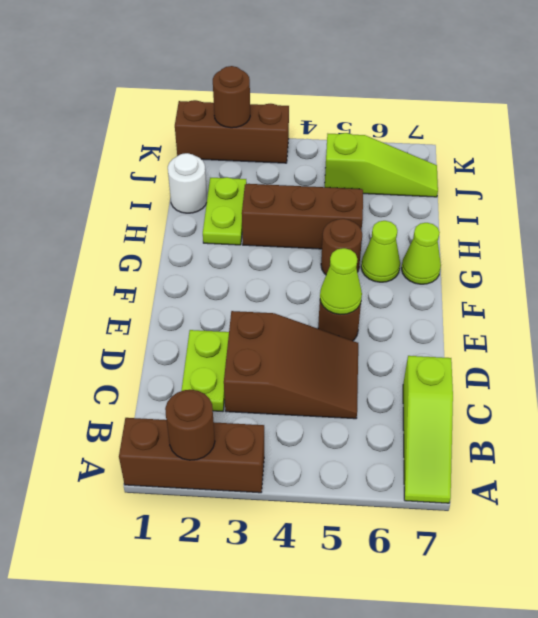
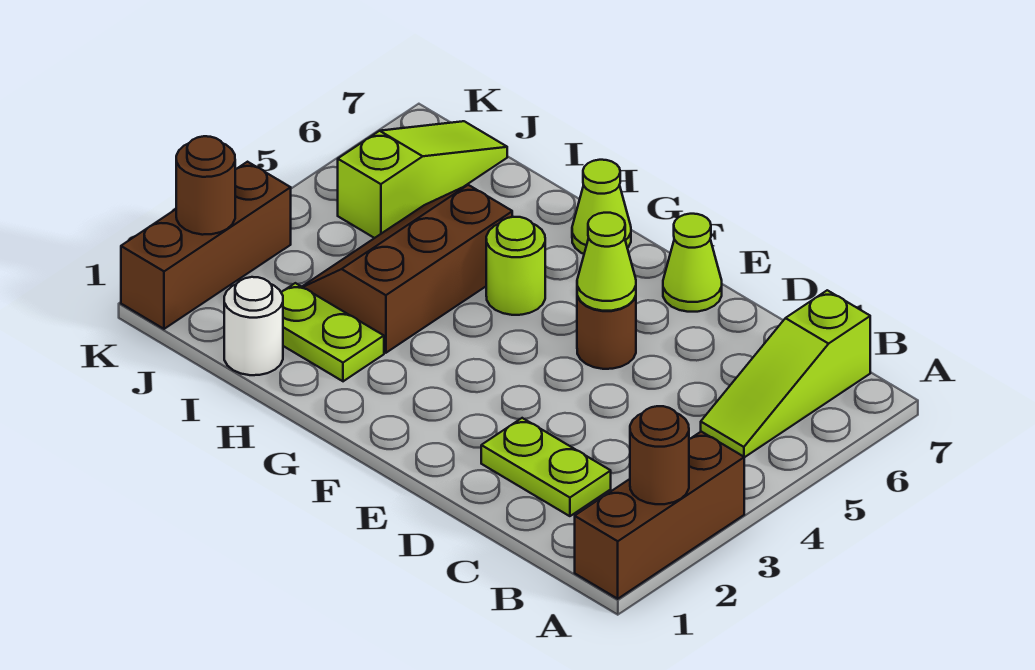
lime slope A7:C7 level 1 top C -> lime slope B5:B7 level 1 top 7
brown slope C3:D5 level 1 top 3 -> none
brown round brick G5 level 1 -> lime round brick G5 level 1
lime cone G6 level 1 -> lime cone E7 level 1

